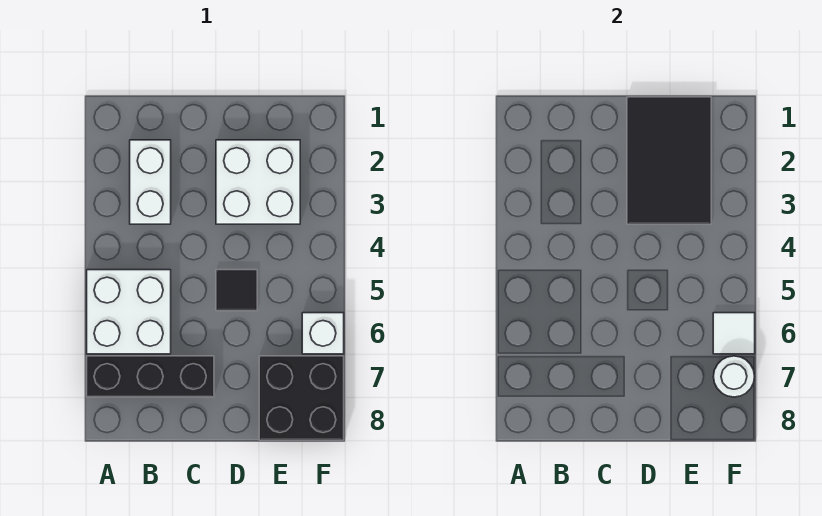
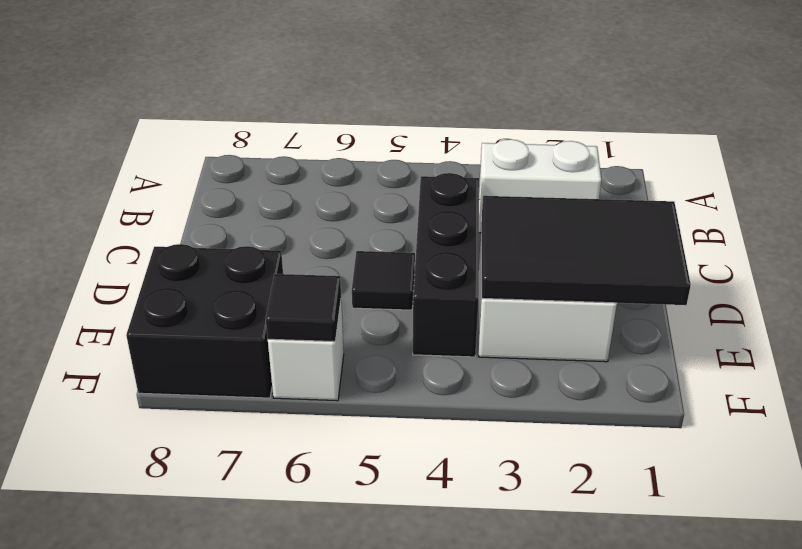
white brick A5:B6 level 1 -> none
black brick A7:C7 level 1 -> black brick C4:E4 level 1
white tile F6 level 2 -> black tile F6 level 2
white round brick F7 level 2 -> none

